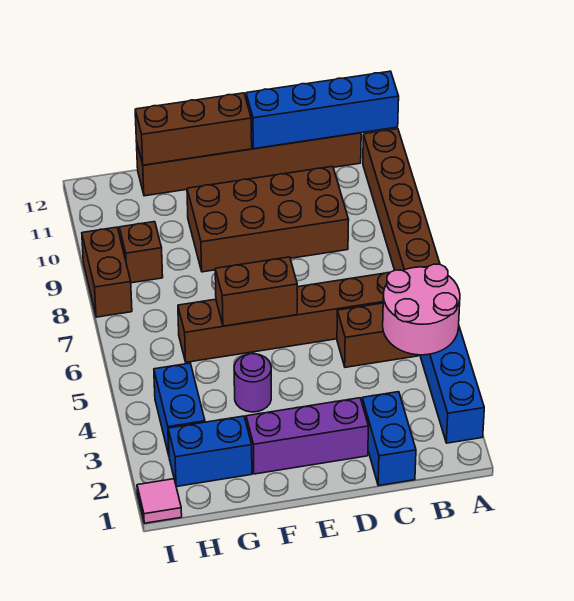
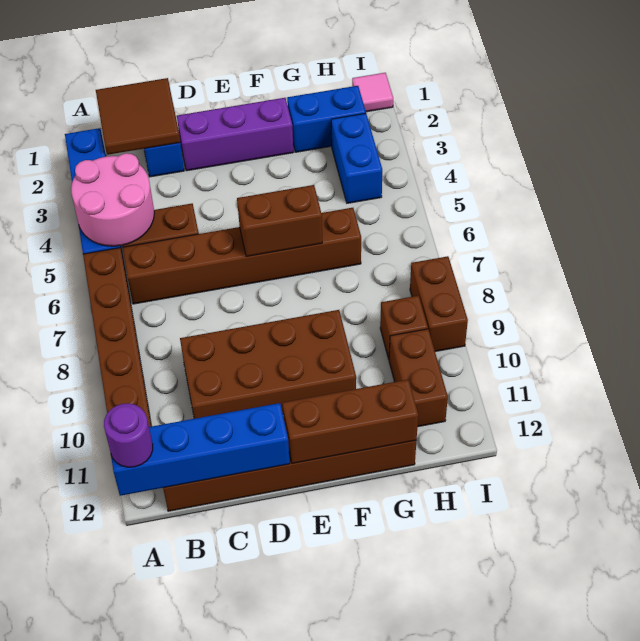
none -> brown tile B1:C2 level 2
purple round brick F4 level 1 -> purple round brick A12 level 3
none -> brown brick H10:H11 level 1

